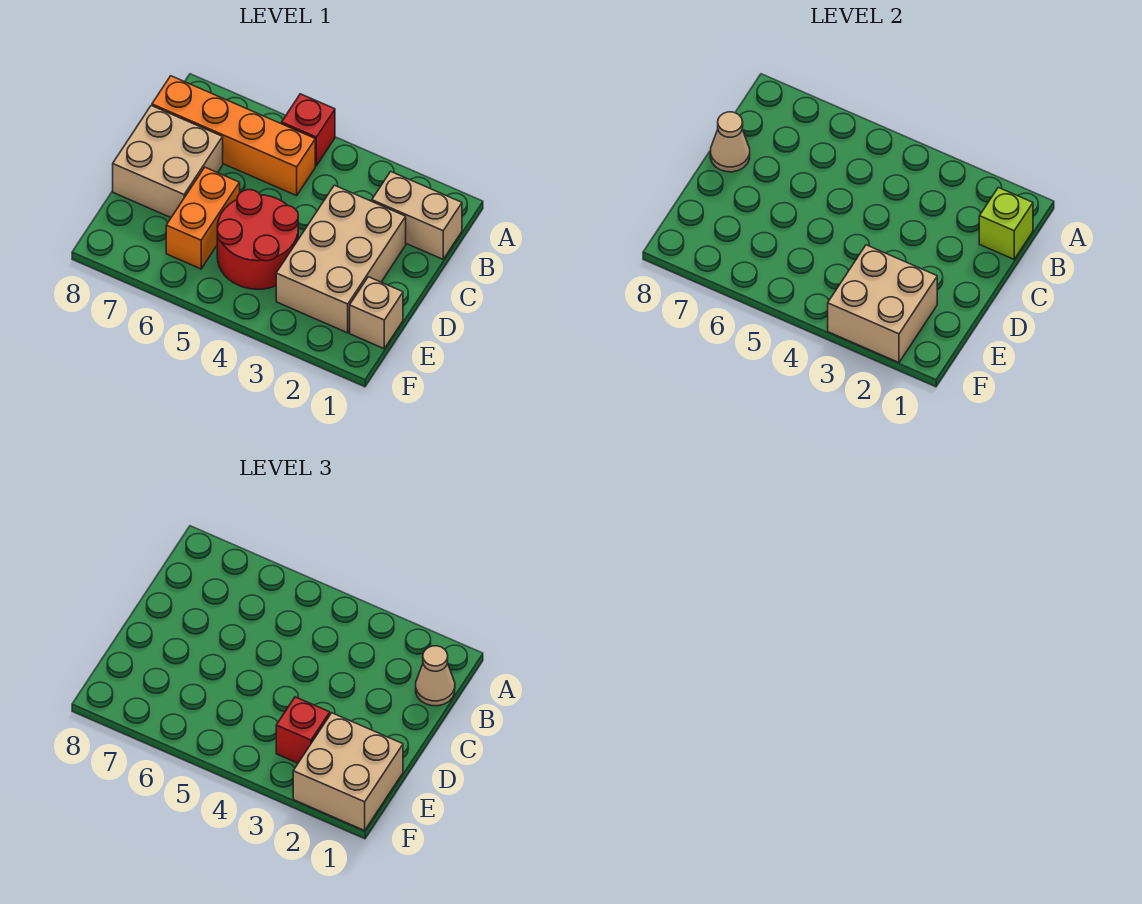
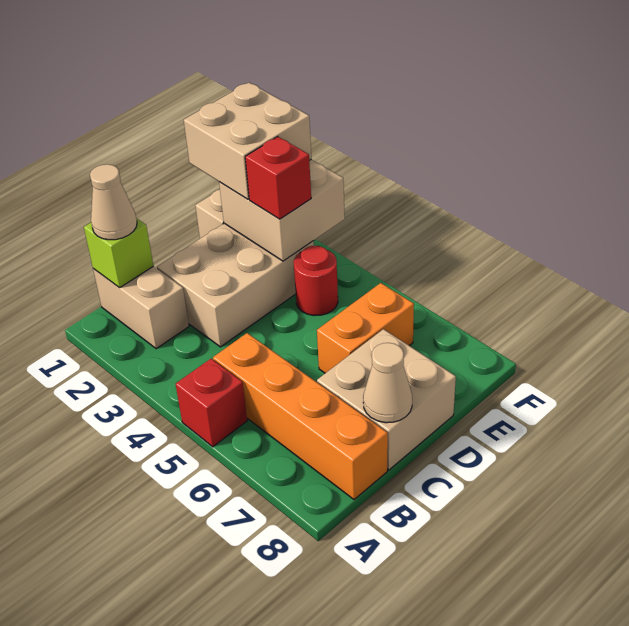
red round brick D4:E5 level 1 -> red round brick E4 level 1

